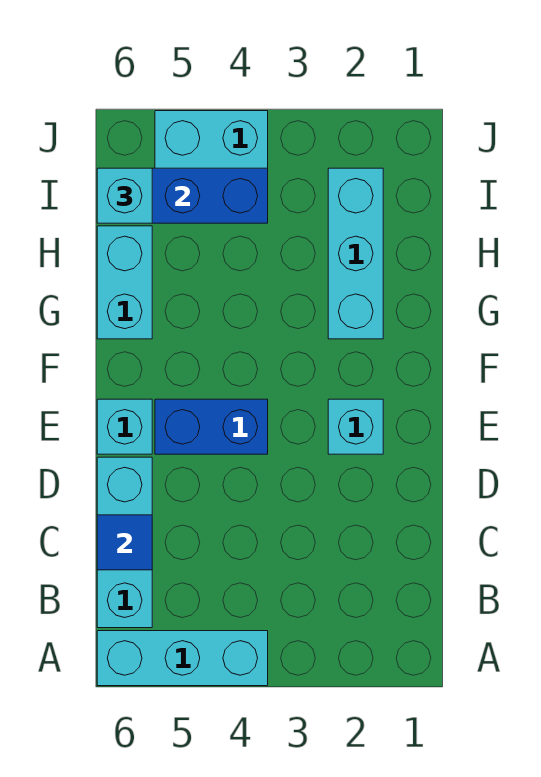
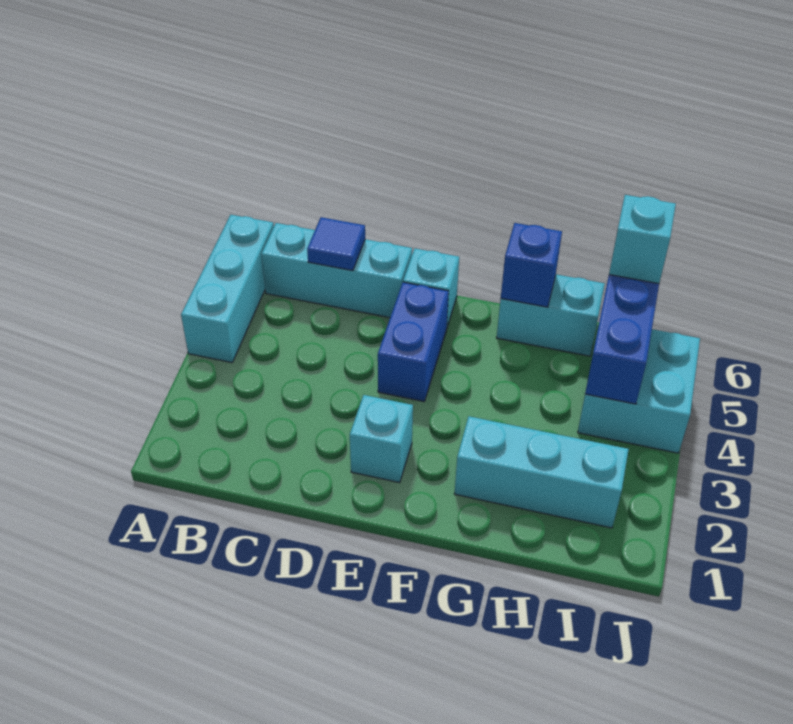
none -> blue brick G6 level 2

